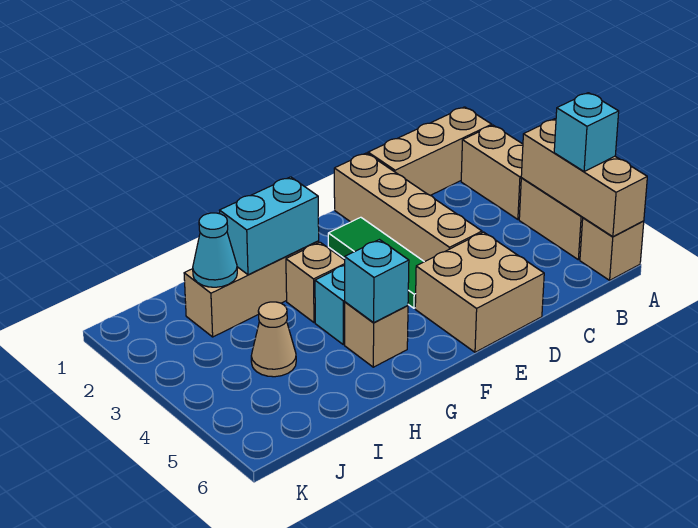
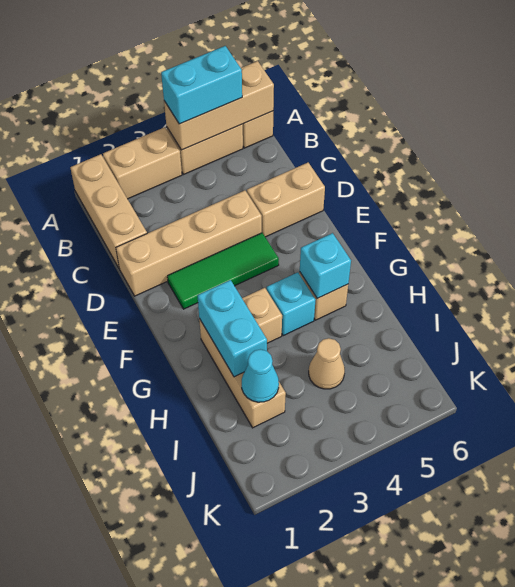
cyan brick A5 level 3 -> cyan brick A4:A5 level 3
tan brick D5:E6 level 1 -> tan brick D5:D6 level 1

